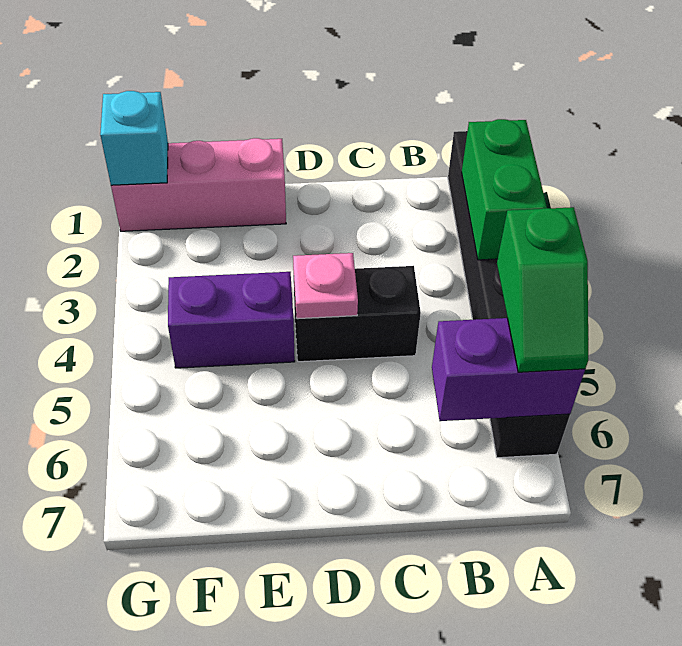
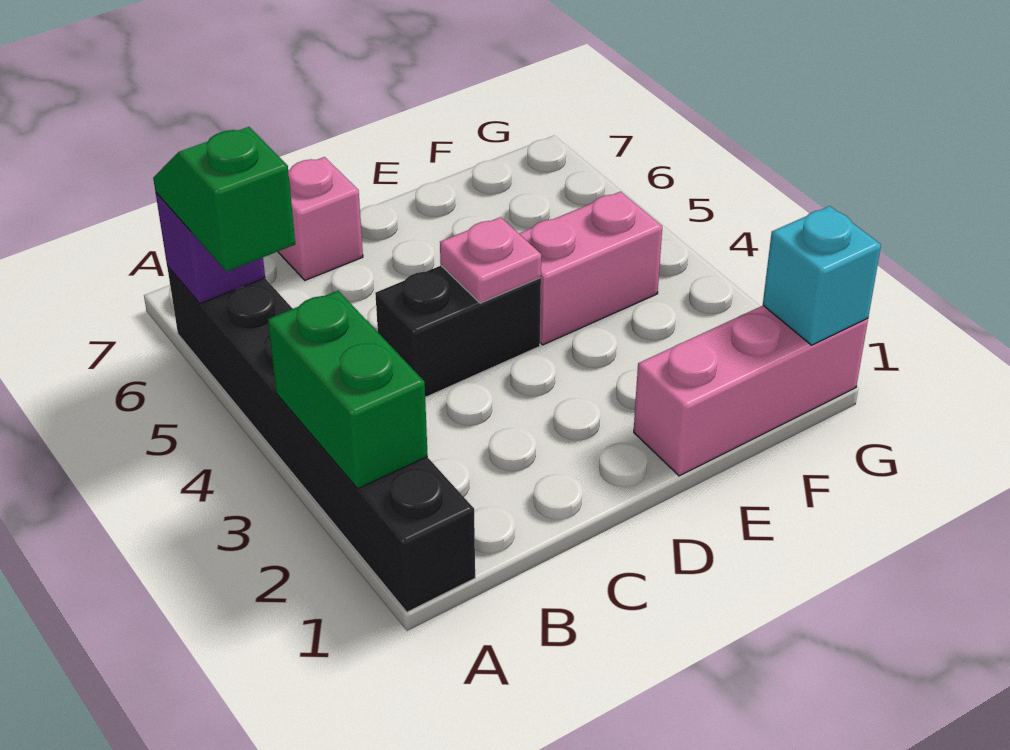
purple brick A6:B6 level 2 -> purple brick A6 level 2
none -> pink brick C7 level 1
purple brick E4:F4 level 1 -> pink brick E4:F4 level 1

